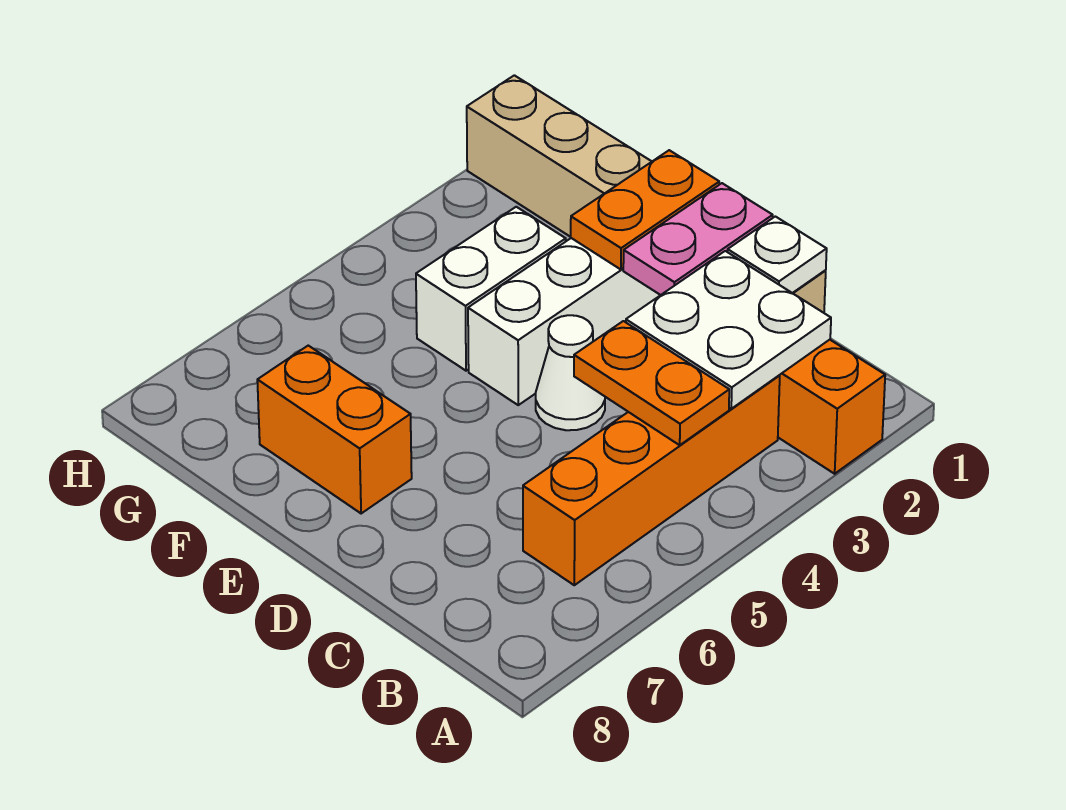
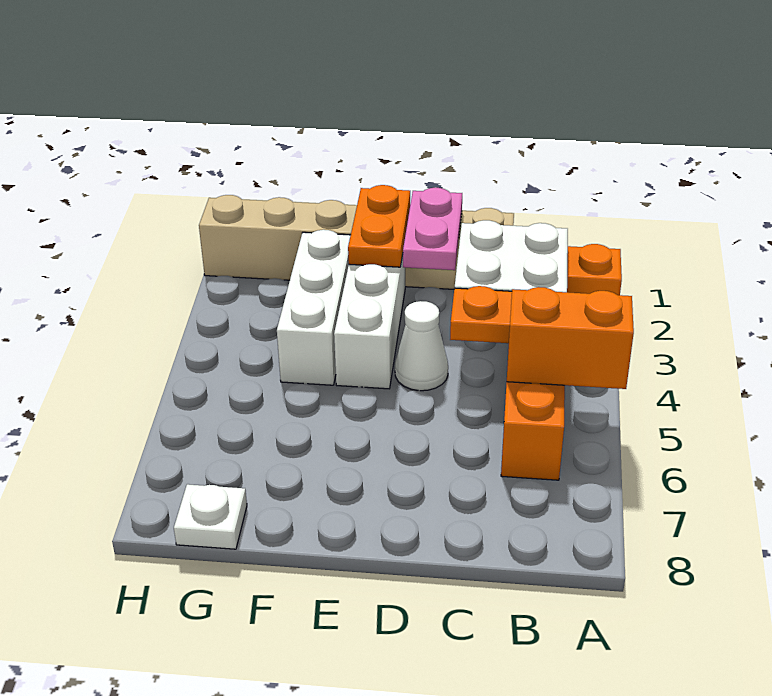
white plate C1 level 2 -> white plate G8 level 1
orange brick E7:F7 level 1 -> orange brick A5:B5 level 2
white brick F3:F4 level 1 -> white brick F2:F4 level 1

